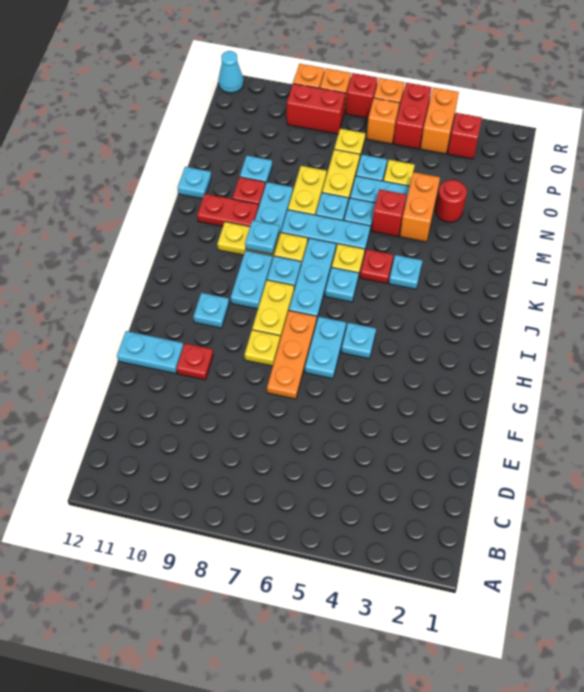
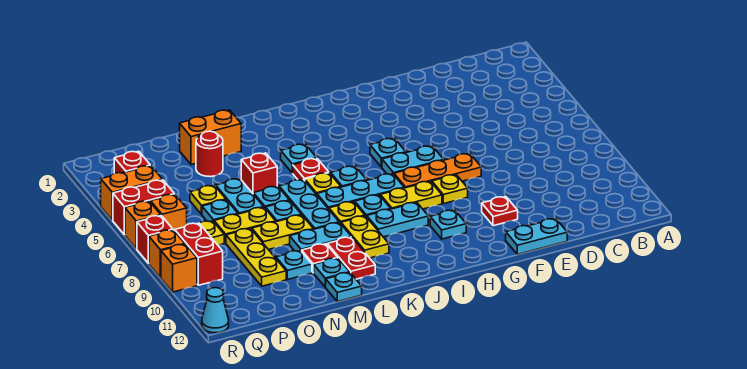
cyan plate F11:F12 level 1 -> cyan plate E12:F12 level 1
cyan plate K9 level 2 -> cyan plate M11 level 1
orange brick M4:N4 level 1 -> orange brick M2:N2 level 1
none -> yellow plate O8:O10 level 1

